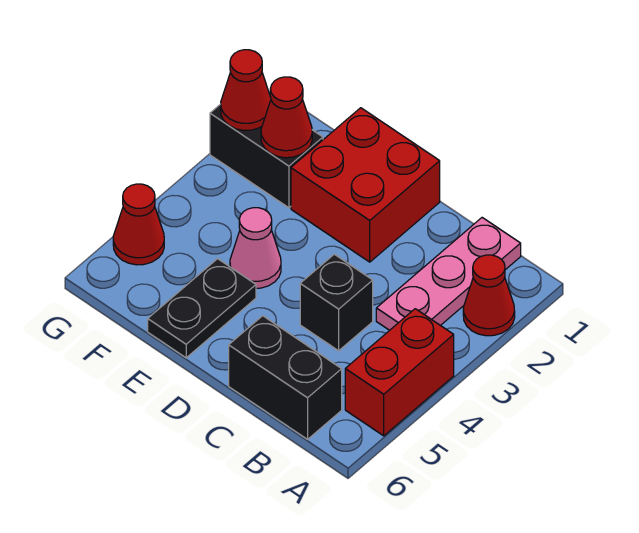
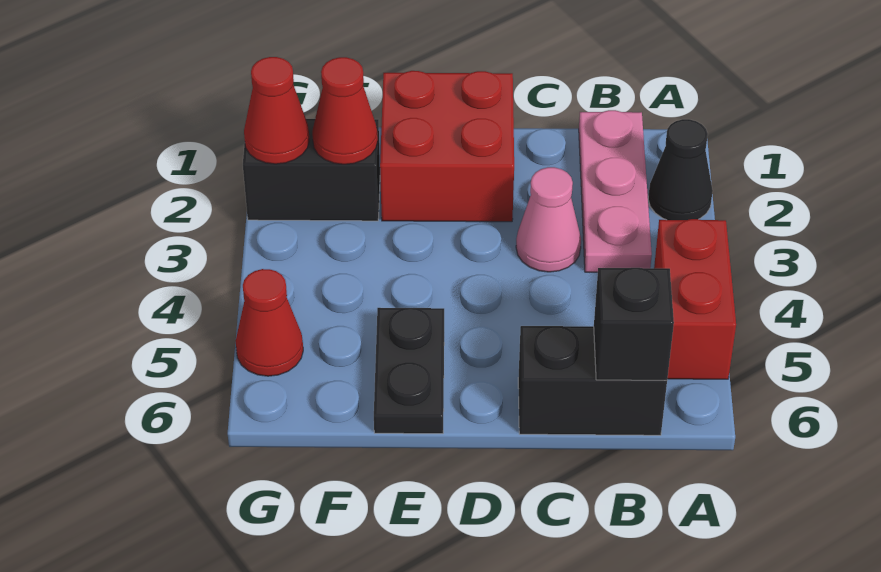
red cone A2 level 1 -> black cone A2 level 1
black brick C4 level 1 -> black brick B6 level 2
pink cone E4 level 1 -> pink cone C3 level 1

